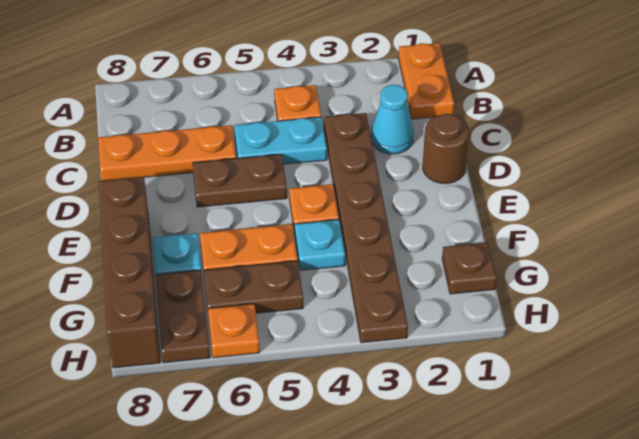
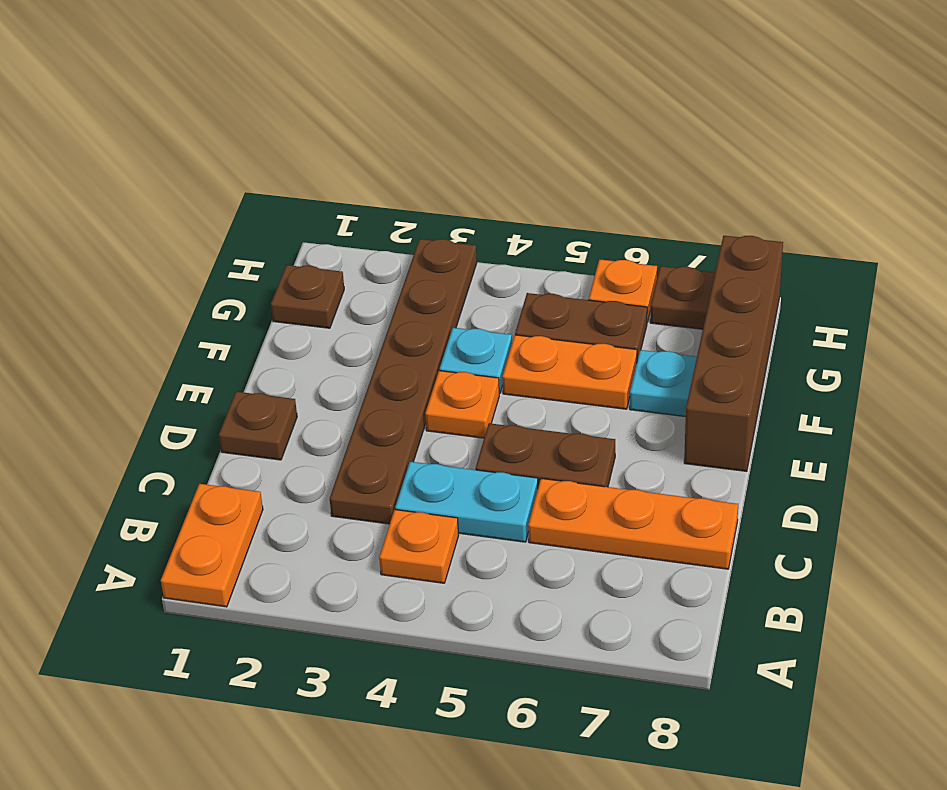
cyan cone C2 level 1 -> none
brown round brick D1 level 1 -> brown plate D1 level 1
brown plate G7:H7 level 1 -> brown plate H7 level 1

